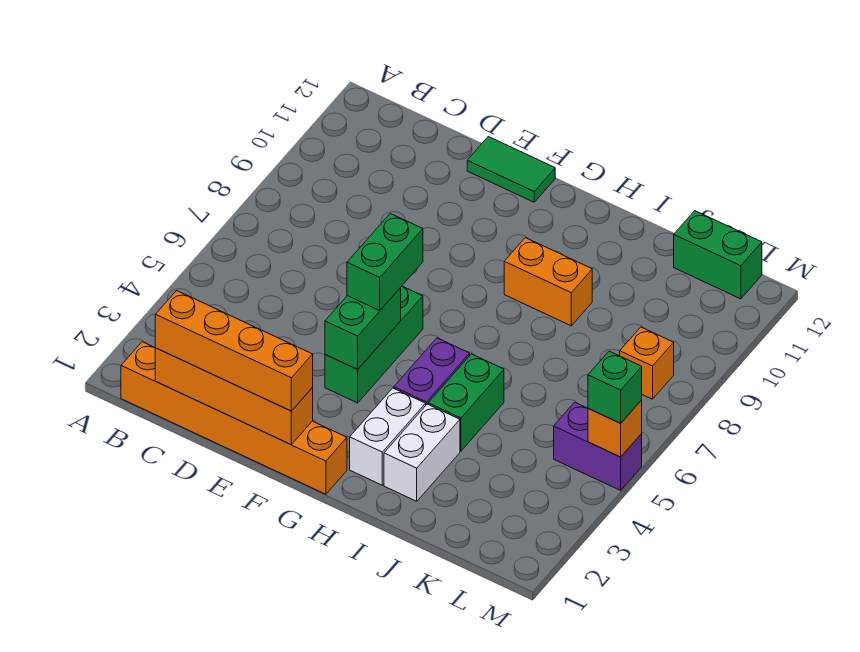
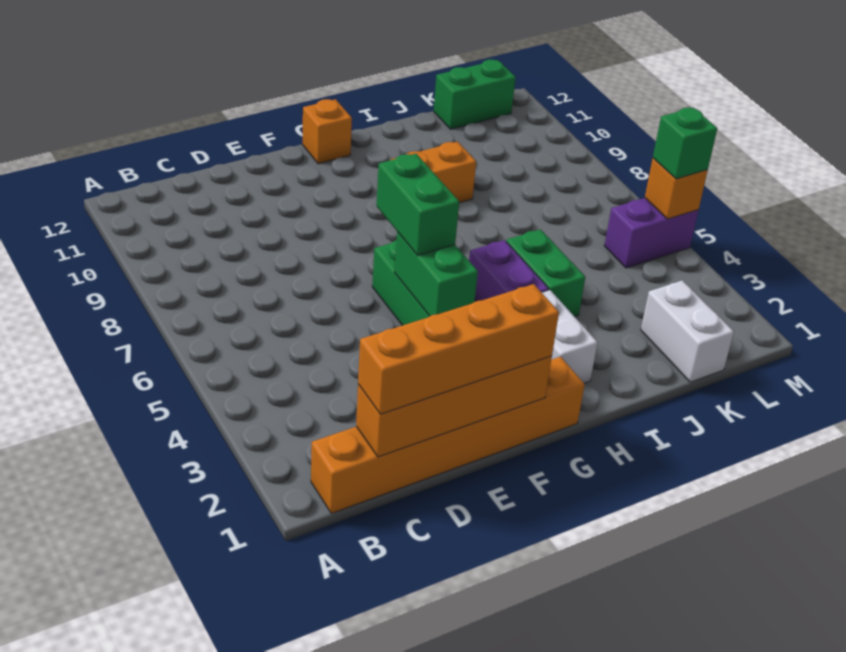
green tile E12:F12 level 1 -> none
white brick I2:I3 level 1 -> white brick K1:K2 level 1
orange brick L8 level 1 -> orange brick G12 level 1

